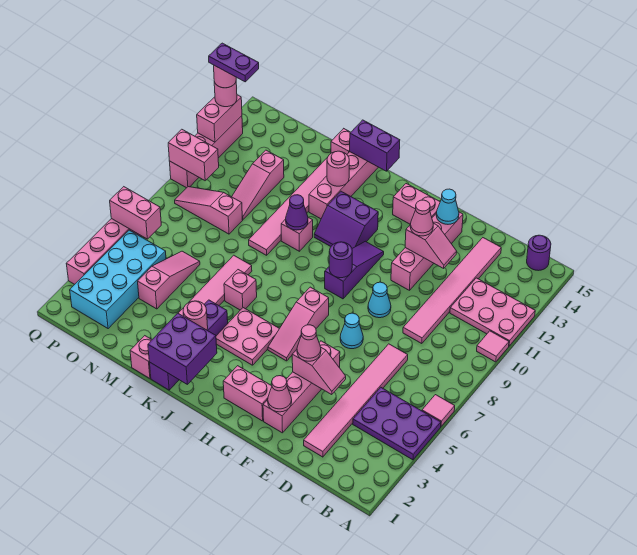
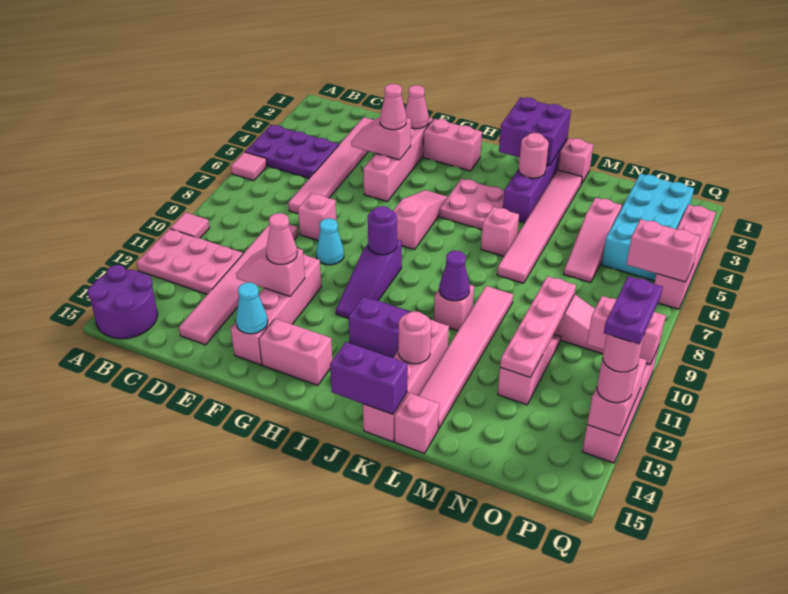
purple round brick B15 level 1 -> purple round brick A14:B15 level 1
none -> pink brick E8 level 1
cyan cone F7 level 1 -> none
none -> pink plate N9:N12 level 2
purple plate P13:Q13 level 5 -> purple plate Q12:Q13 level 5

